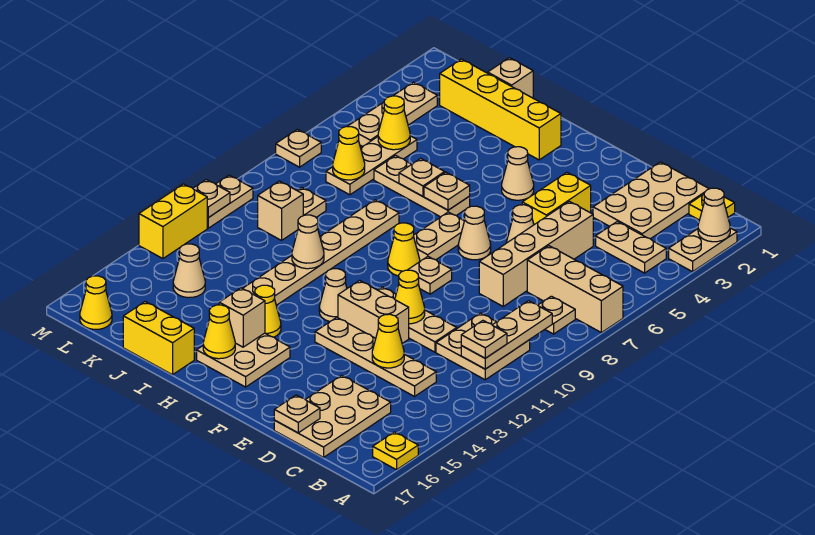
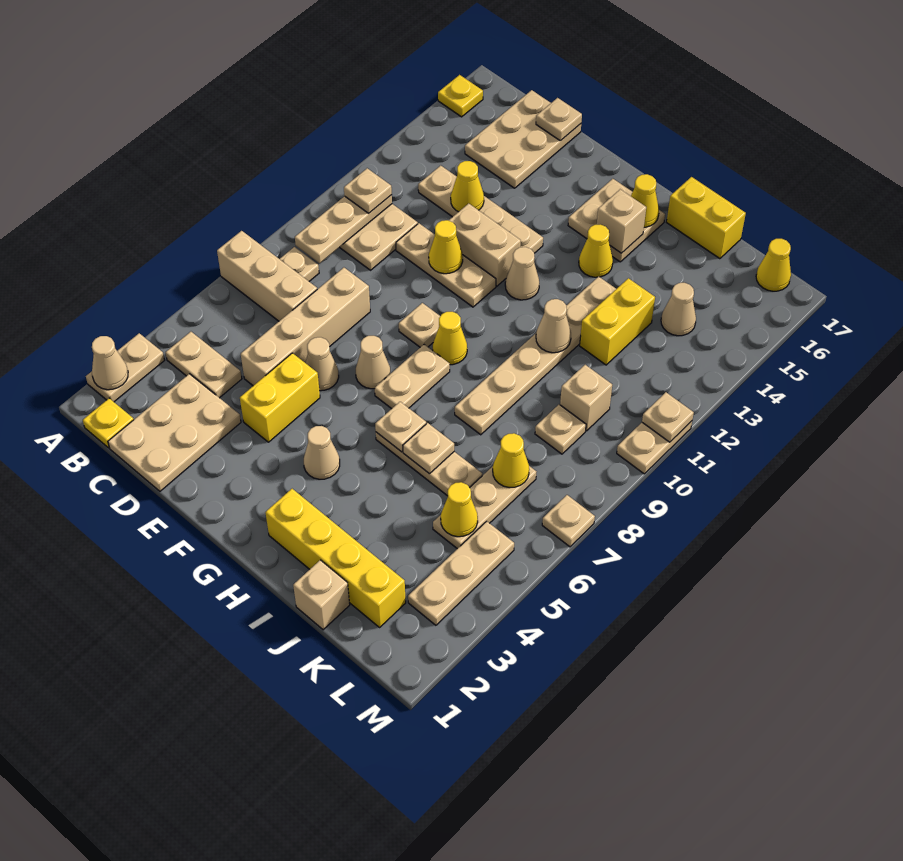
yellow brick M12:M13 level 1 -> yellow brick J12:J13 level 1

